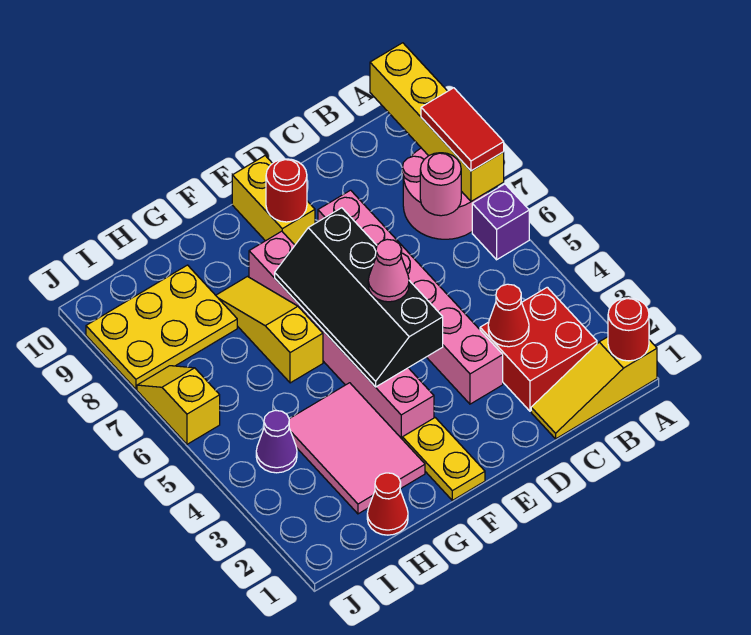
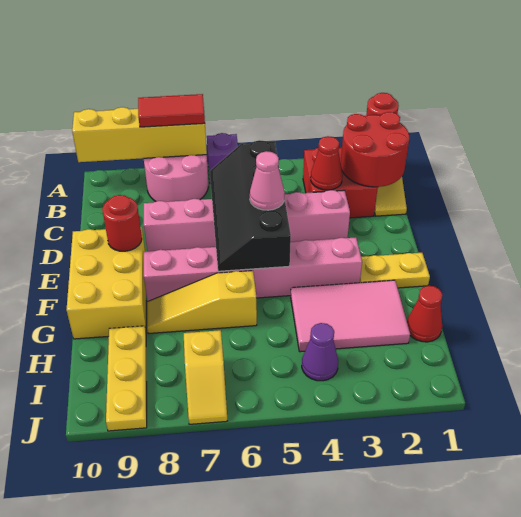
none -> red round brick B1:C2 level 2
pink round brick B7 level 2 -> none
black slope E4:F7 level 2 top E -> black slope C5:F6 level 2 top 5
yellow brick E9:E10 level 1 -> yellow brick E9:G10 level 1
yellow plate H8:J9 level 1 -> yellow plate H9:J9 level 1
yellow slope J6:J7 level 1 top 6 -> yellow slope I7:J7 level 1 top I

